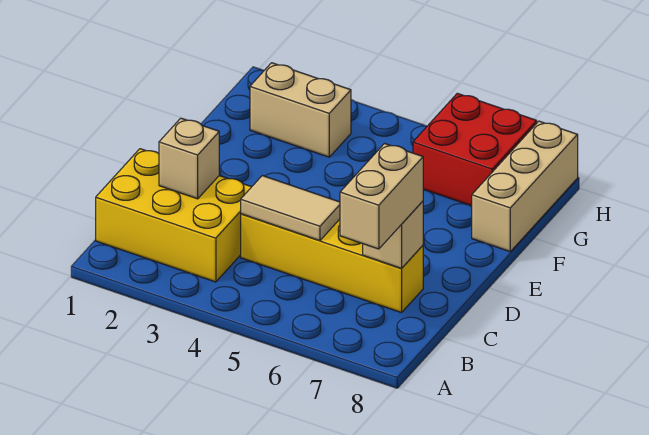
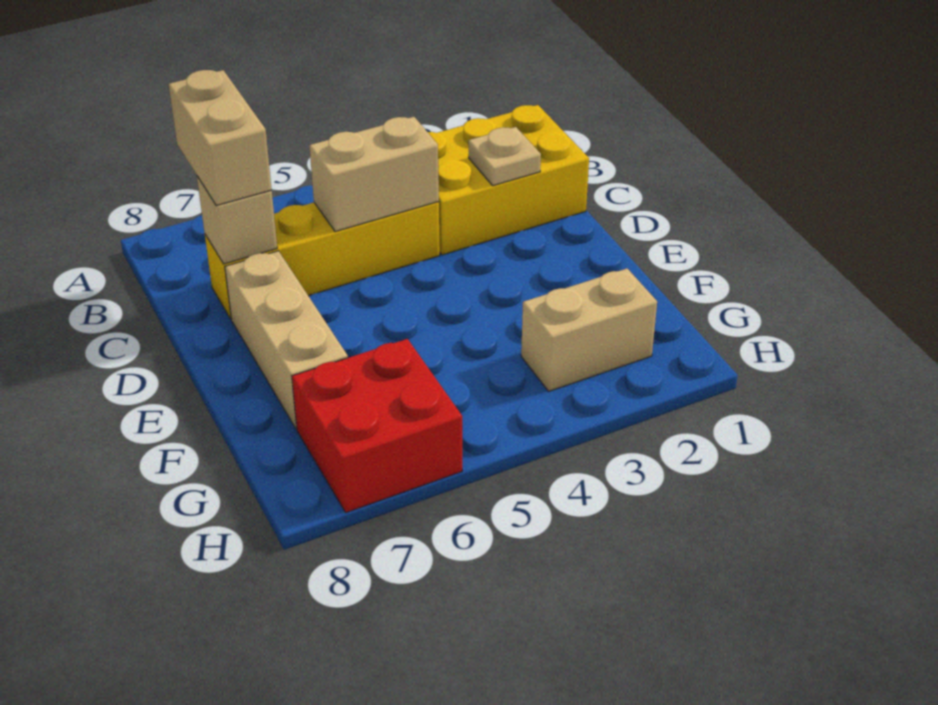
tan brick C2 level 2 -> tan plate C2 level 2
tan tile C4:C5 level 2 -> tan brick C4:C5 level 2
tan brick F8:H8 level 1 -> tan brick D7:F7 level 1

